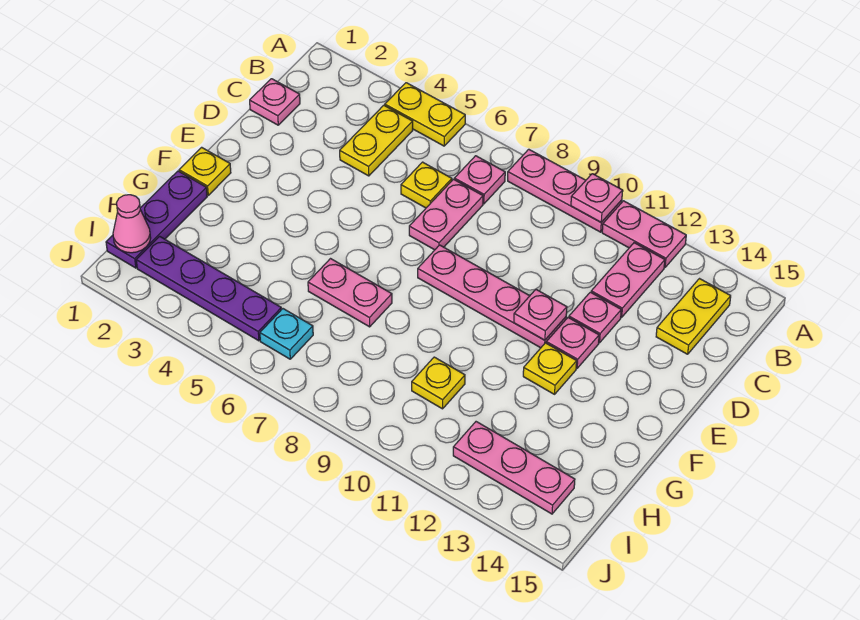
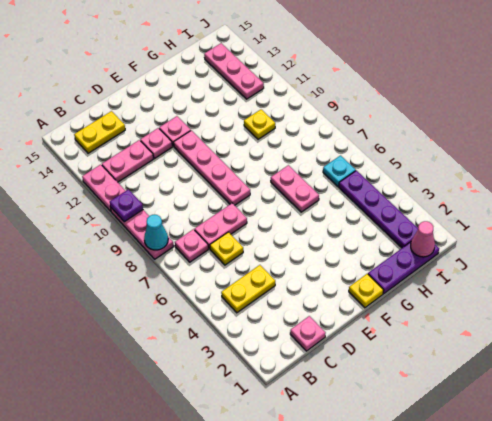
yellow plate A4:A5 level 1 -> none
none -> cyan cone A8 level 2
pink plate A10 level 2 -> purple plate A10 level 2
pink plate E11 level 2 -> none
yellow plate F12 level 1 -> none

